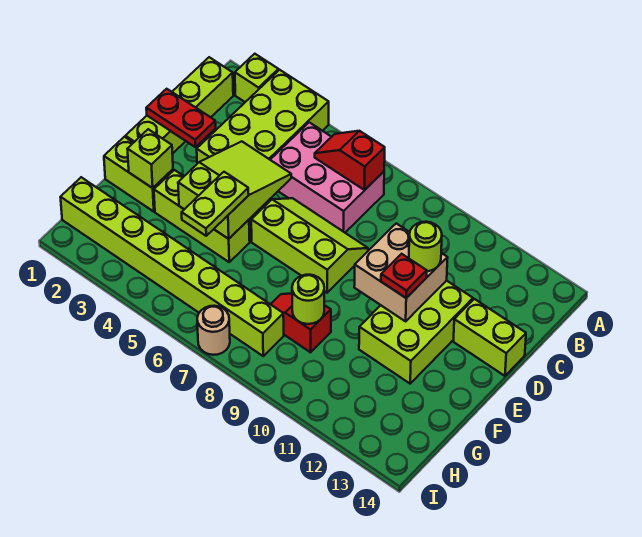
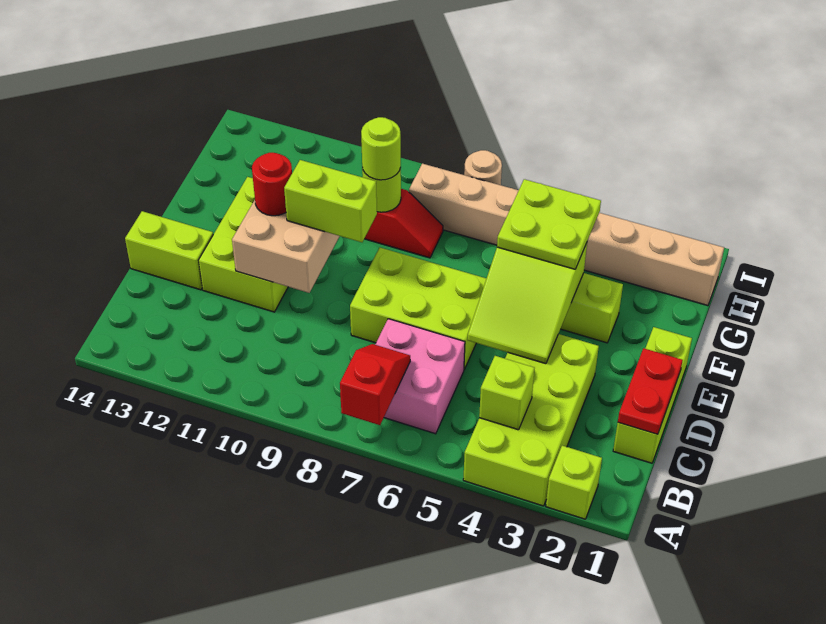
lime brick B1:E1 level 1 -> lime brick C1:E1 level 1
pink brick B5:C7 level 1 -> pink brick B6:C7 level 1
red slope B6:B7 level 2 top 7 -> red slope A7:B7 level 2 top A
red plate D1:D2 level 2 -> red plate C1:D1 level 2
lime slope D6:E8 level 1 top E -> lime brick D6:E8 level 1
lime round brick D11 level 3 -> lime round brick G9 level 3
red plate E11 level 3 -> red round brick E11 level 3
lime brick F1:F2 level 1 -> lime brick E9:E10 level 3
lime brick F2 level 2 -> lime brick B4 level 2
lime plate F5:G5 level 3 -> lime plate F4:G5 level 3
lime brick H1:H8 level 1 -> tan brick H1:H8 level 1

